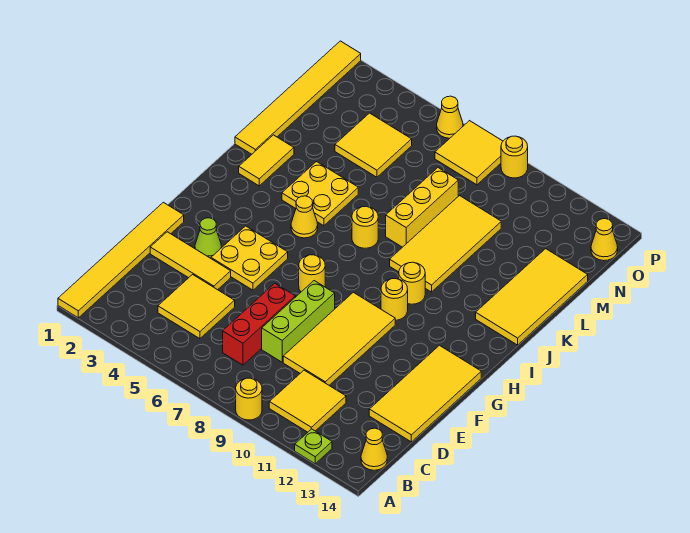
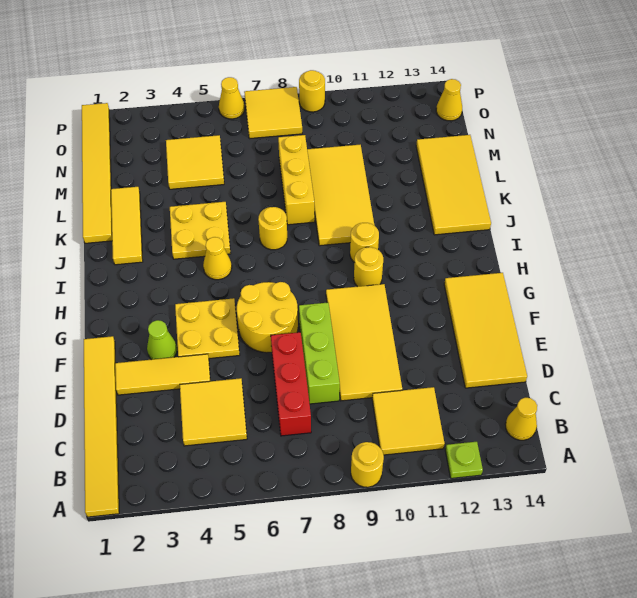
yellow round brick G7 level 1 -> yellow round brick F6:G7 level 1
yellow tile J2:K2 level 1 -> yellow tile J2:L2 level 1

